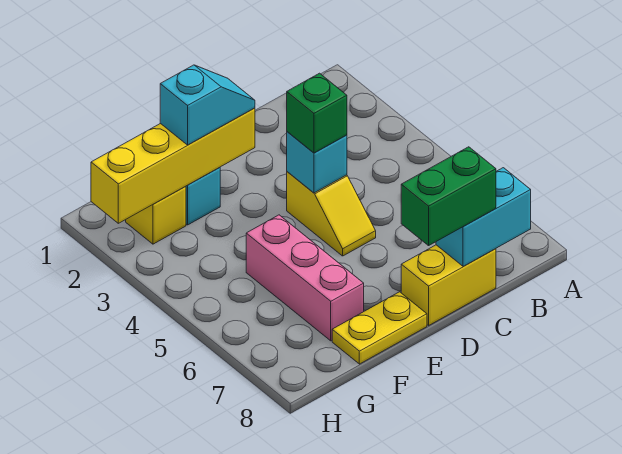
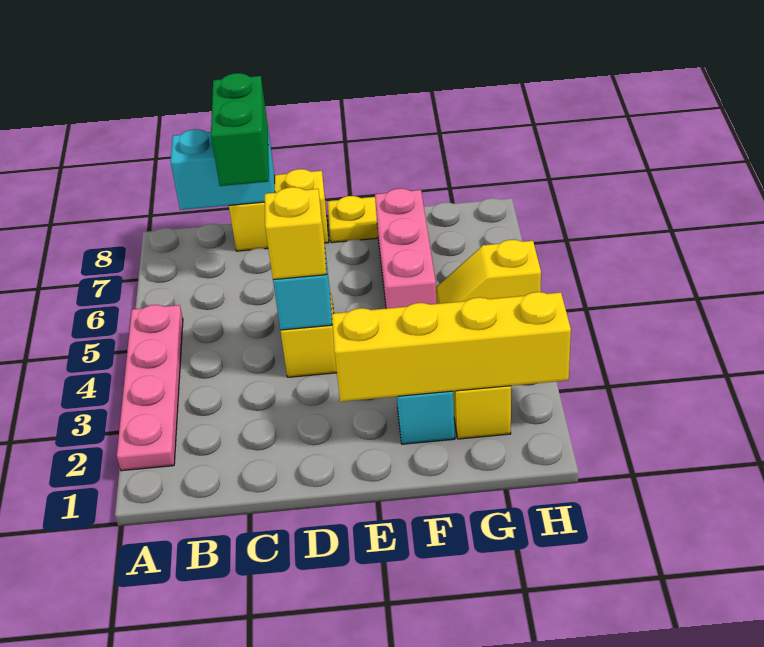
none -> pink plate A2:A5 level 1
green brick C8:D8 level 3 -> green brick C7:C8 level 3
green brick D4 level 3 -> yellow brick D4 level 3
cyan slope E2:F2 level 3 top F -> none
none -> yellow slope G5:H5 level 1 top H

